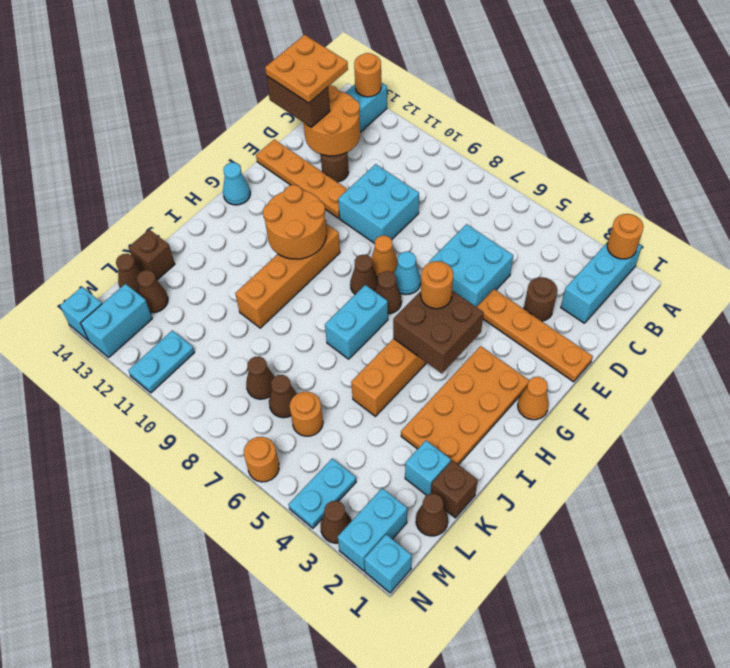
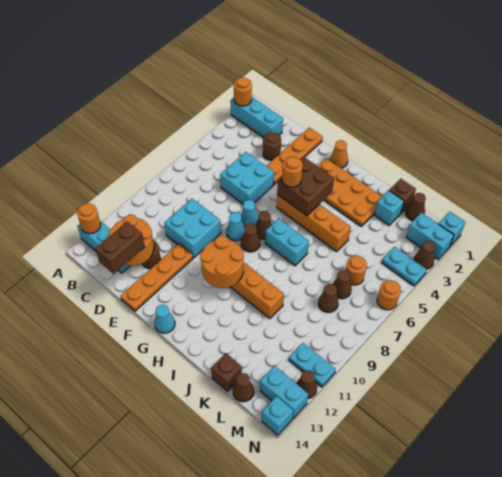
orange plate C13:D14 level 4 -> none
orange cone F8 level 1 -> cyan cone F8 level 1
brown cone L13 level 1 -> brown cone N12 level 1

